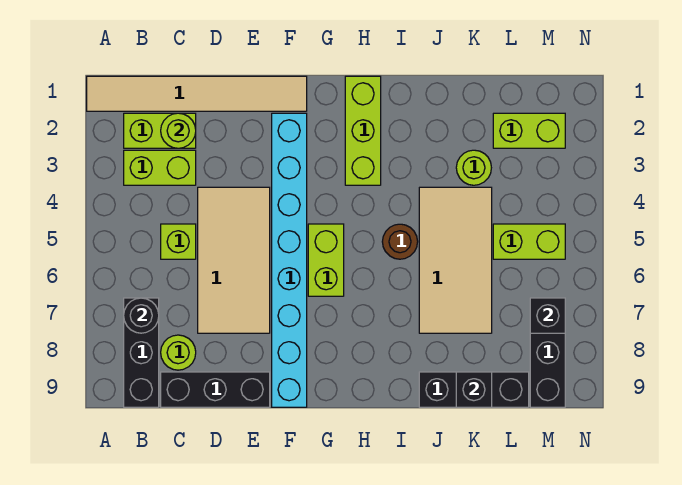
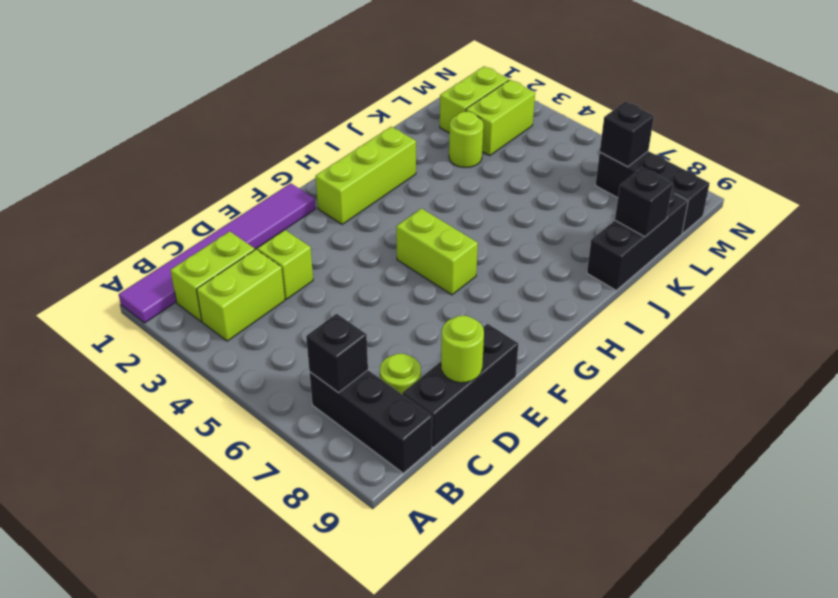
tan tile A1:F1 level 1 -> purple tile A1:F1 level 1
black round brick B7 level 2 -> black brick B7 level 2
lime round brick C2 level 2 -> lime round brick D9 level 2
lime brick C5 level 1 -> lime brick D3 level 1
tan tile D4:E7 level 1 -> none
cyan brick F2:F9 level 1 -> none
lime brick H1:H3 level 1 -> lime brick G2:I2 level 1
brown round brick I5 level 1 -> none
tan tile J4:K7 level 1 -> none
lime brick L5:M5 level 1 -> lime brick L3:M3 level 1

